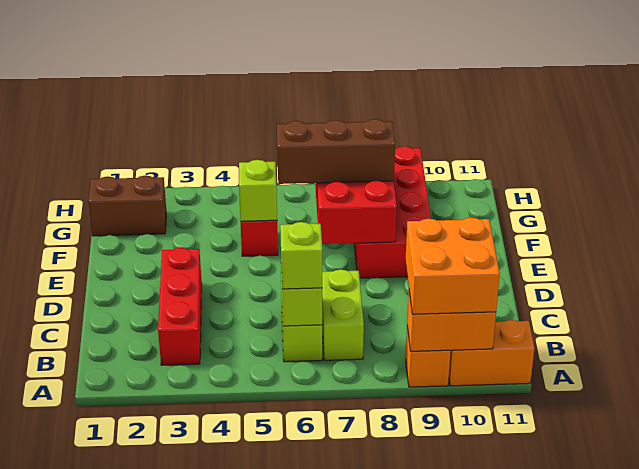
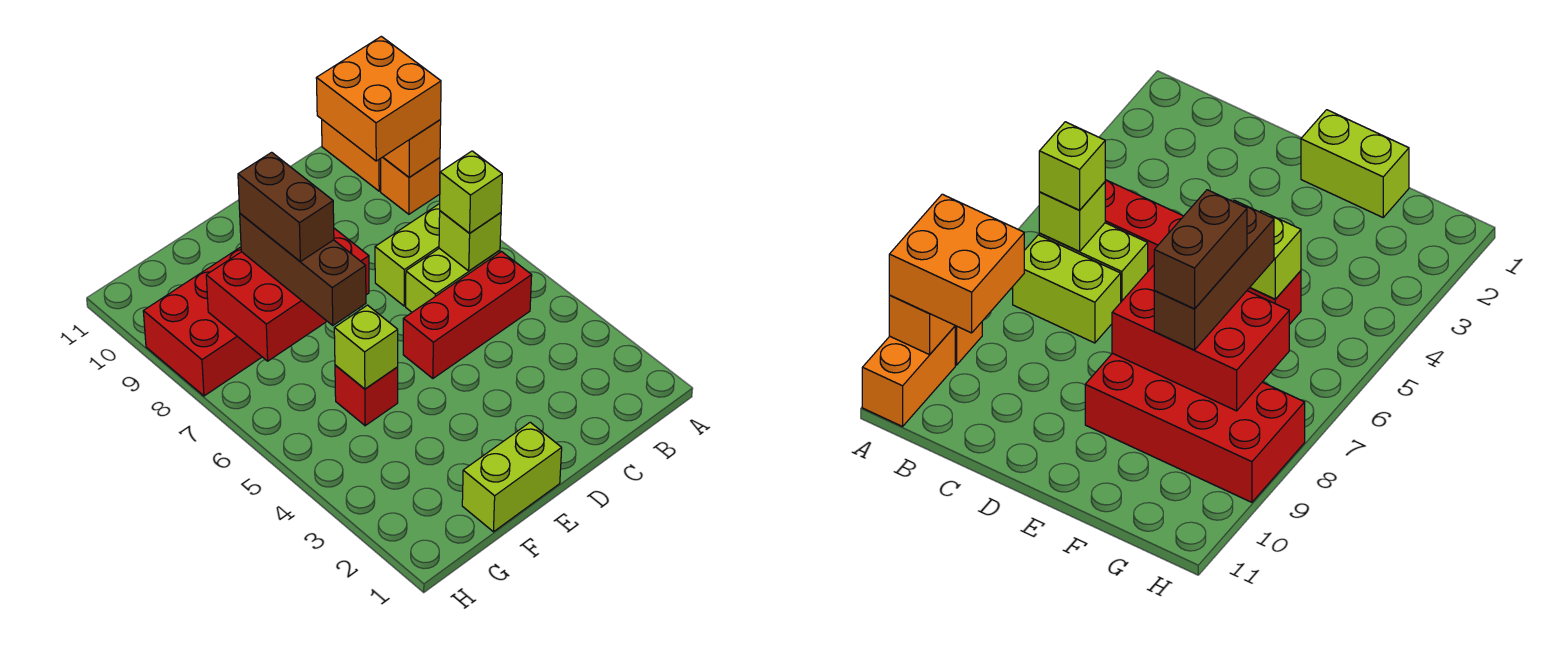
red brick B3:D3 level 1 -> red brick B5:D5 level 1
none -> lime brick E1:F1 level 1
brown brick G1:G2 level 1 -> brown brick F7:F8 level 4

